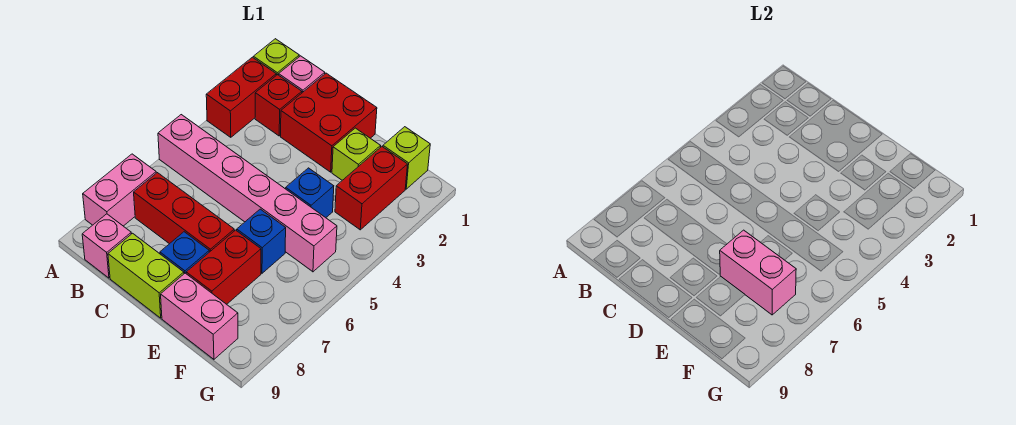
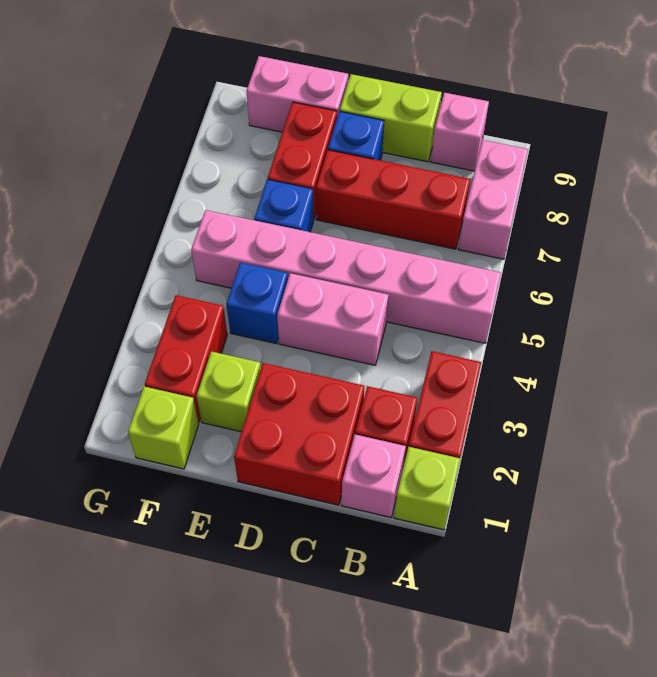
pink brick E7:F7 level 2 -> pink brick C4:D4 level 1

